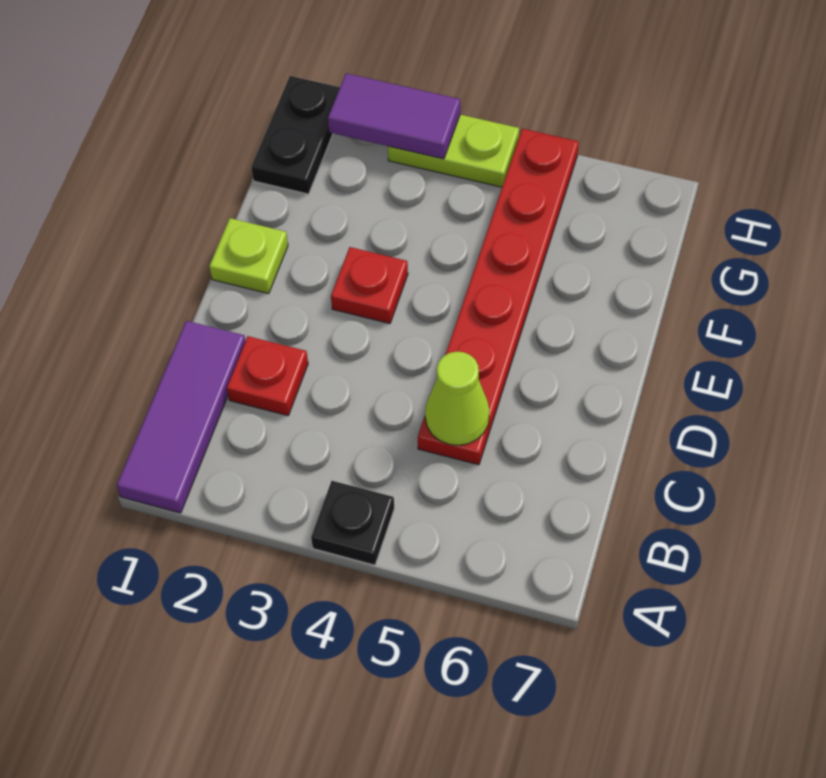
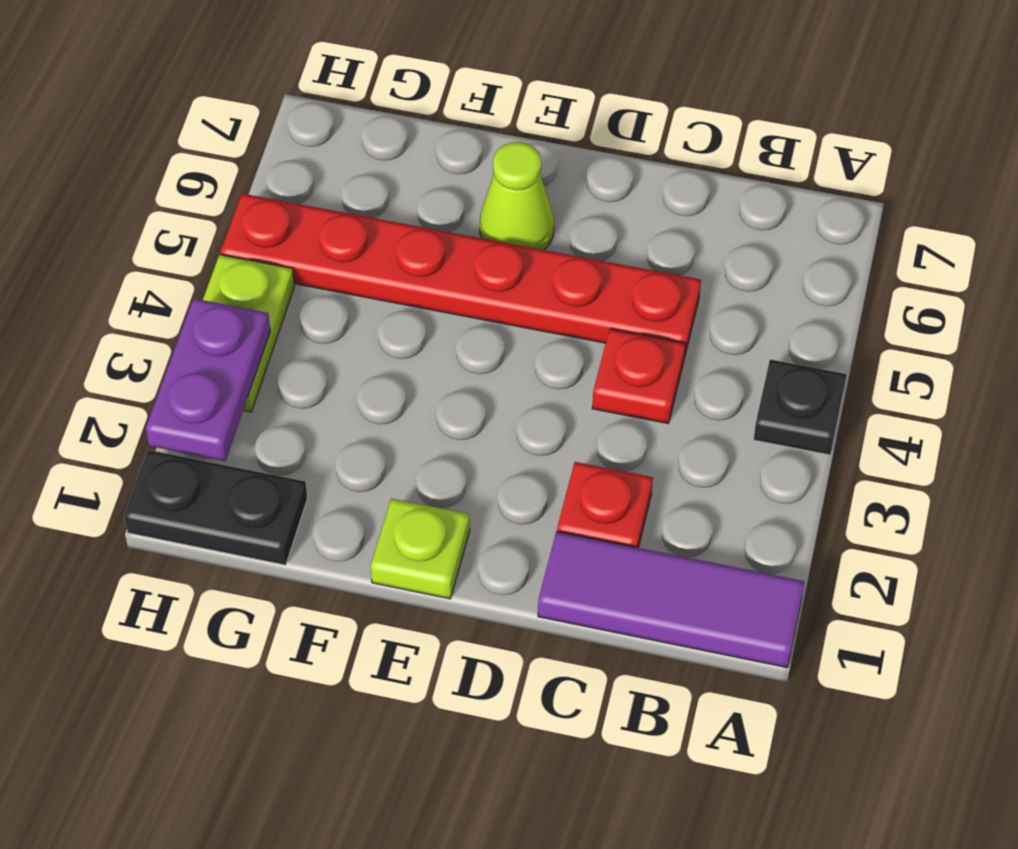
lime cone C5 level 2 -> lime cone E6 level 1
red plate E3 level 1 -> red plate C4 level 1
purple tile H2:H3 level 2 -> purple plate H2:H3 level 2

